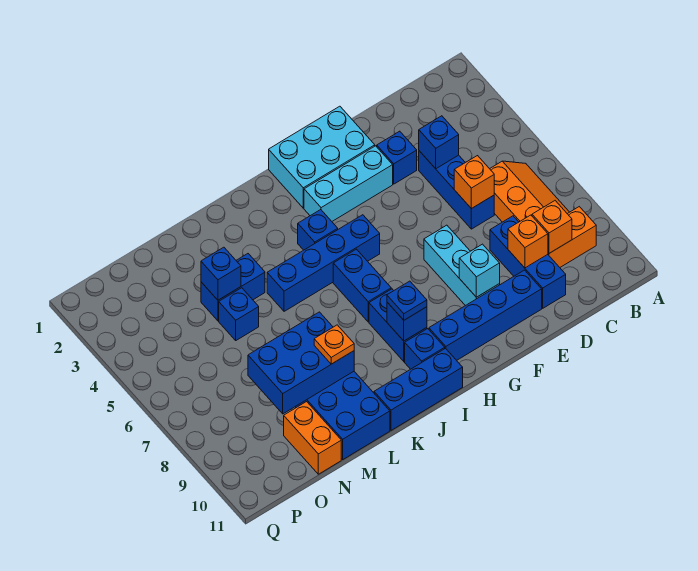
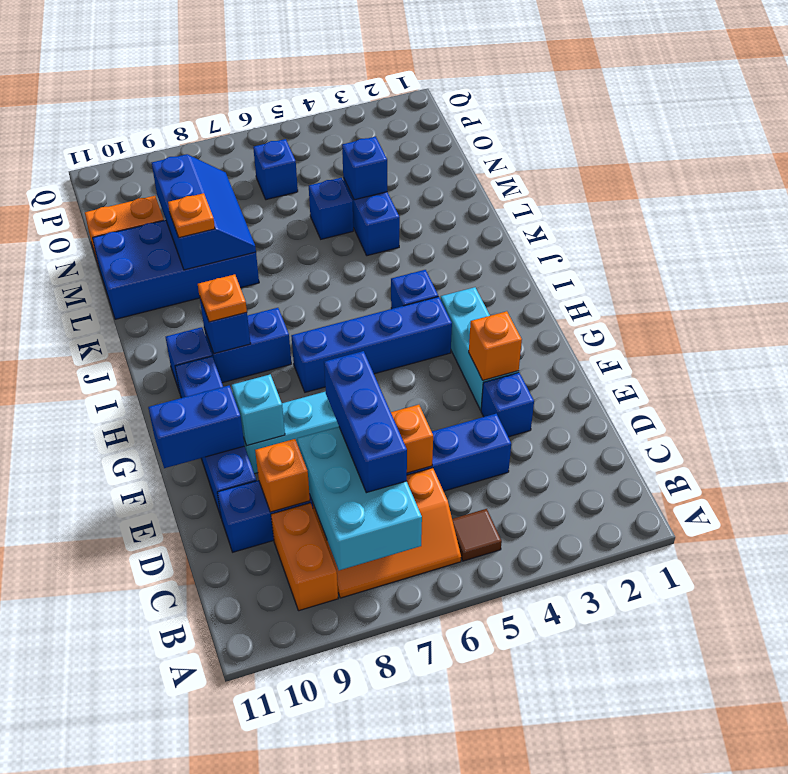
none -> brown tile B5 level 1
orange brick C9 level 2 -> orange brick F3 level 2
blue brick D4 level 2 -> blue brick O6 level 1
cyan brick F1:H2 level 1 -> cyan brick B7:D8 level 2
blue brick H5:K5 level 1 -> blue brick H4:H7 level 1
blue brick I6:I7 level 1 -> blue brick F10:F11 level 2
blue plate I9 level 3 -> orange plate I9 level 3
blue brick I11:K11 level 1 -> blue brick C7:E7 level 3
blue brick L8:N9 level 2 -> blue slope L8:N9 level 2 top 9

